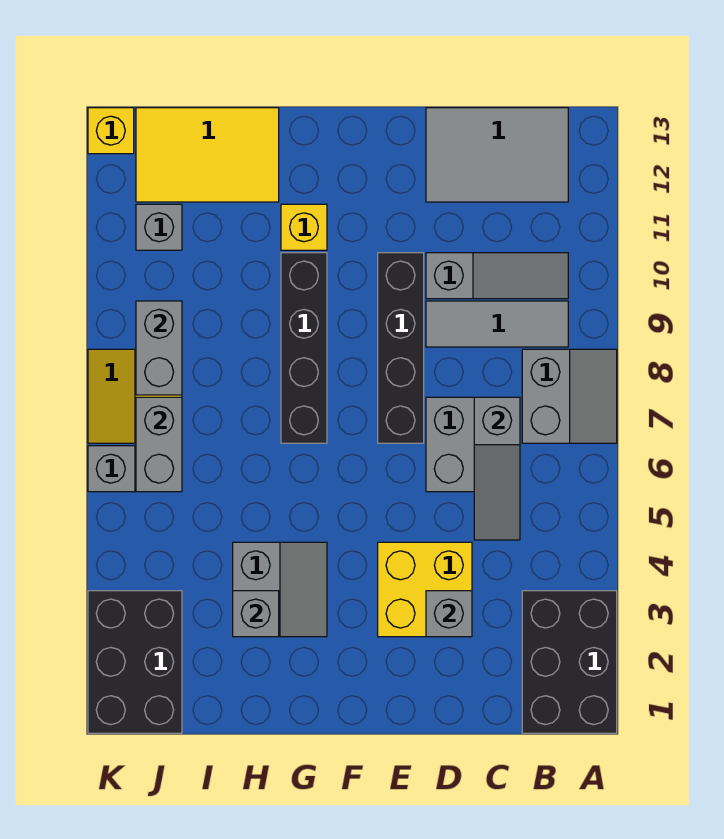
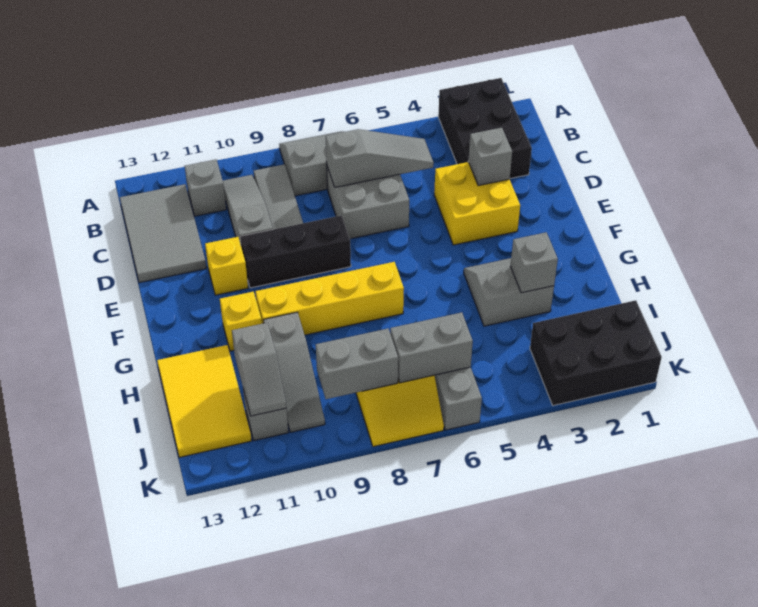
black brick A1:B3 level 1 -> black brick A2:C3 level 1
none -> grey brick B11 level 1
black brick E7:E10 level 1 -> black brick E8:E10 level 1
black brick G7:G10 level 1 -> yellow brick G7:G10 level 1
none -> grey slope H10:J10 level 1 top H
none -> grey slope I11:J11 level 2 top I
yellow brick K13 level 1 -> yellow brick E11 level 1

